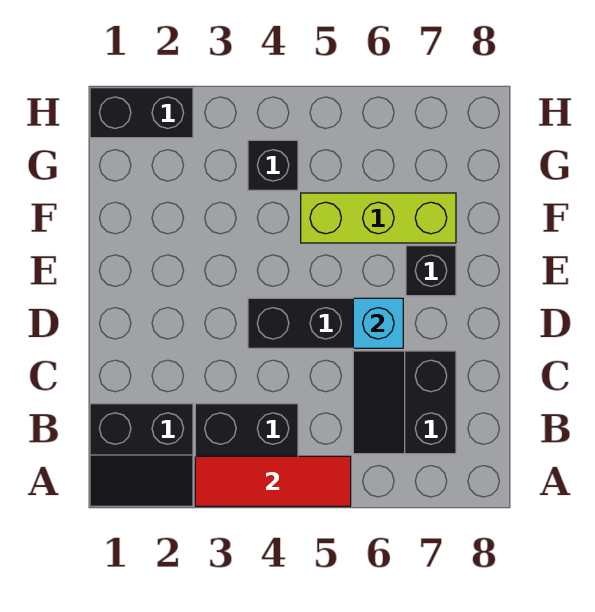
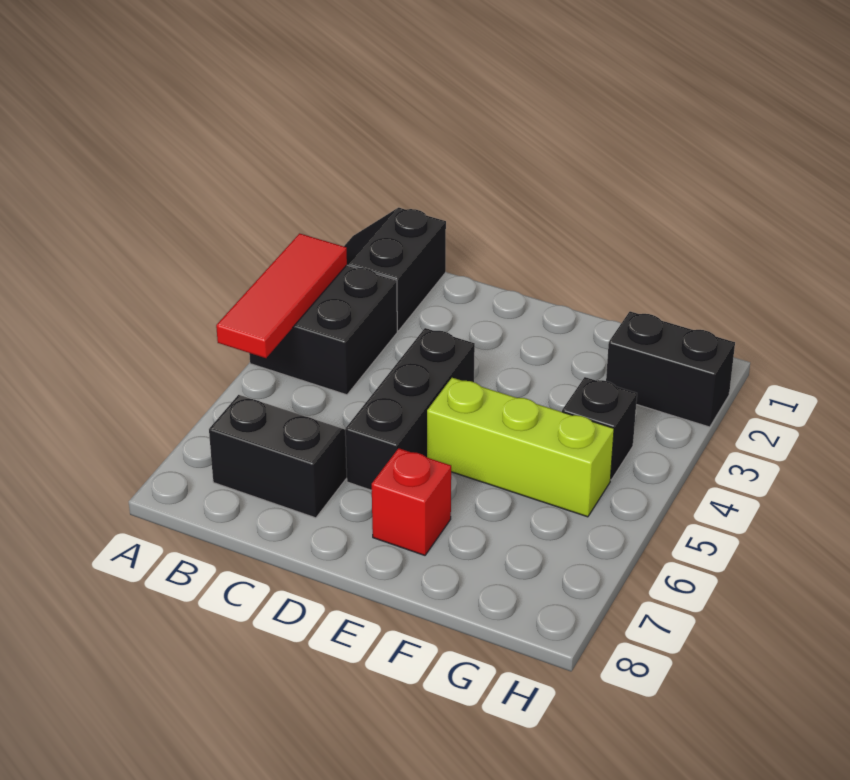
cyan brick D6 level 2 -> none
black brick E7 level 1 -> red brick E7 level 1
lime brick F5:F7 level 1 -> lime brick E5:G5 level 1
black brick H1:H2 level 1 -> black brick G2:H2 level 1

